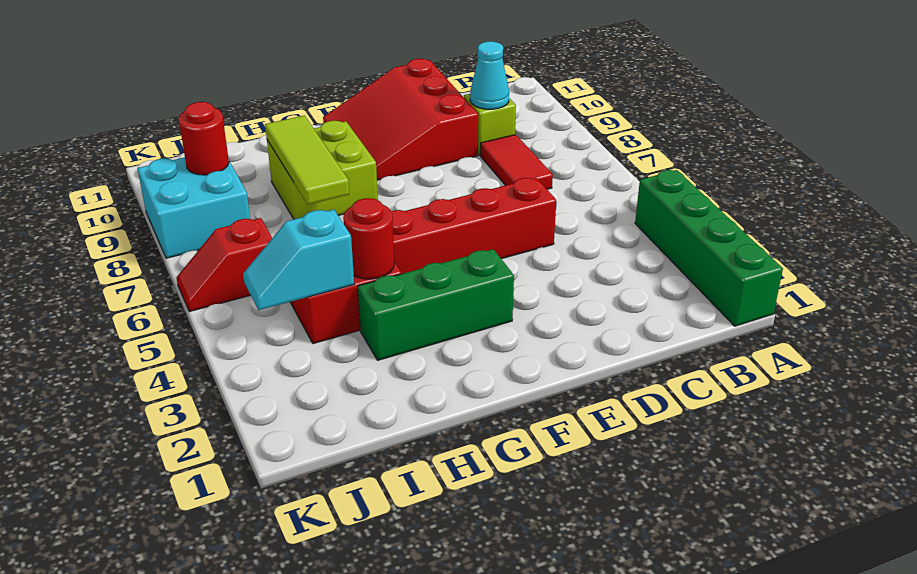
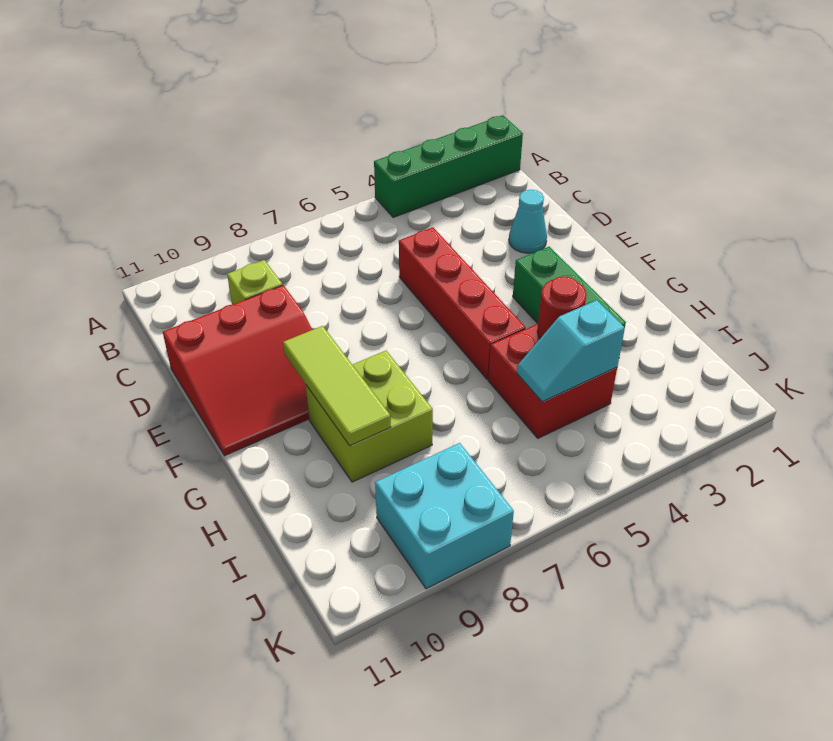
red tile C7:C8 level 1 -> none
cyan cone C9 level 2 -> cyan cone D2 level 1
lime tile H7:H9 level 2 -> lime tile F9:H9 level 2
cyan slope I4:J4 level 2 top I -> cyan slope I4:I5 level 2 top 4
red slope J6:K6 level 1 top J -> none
red round brick J9 level 2 -> none

